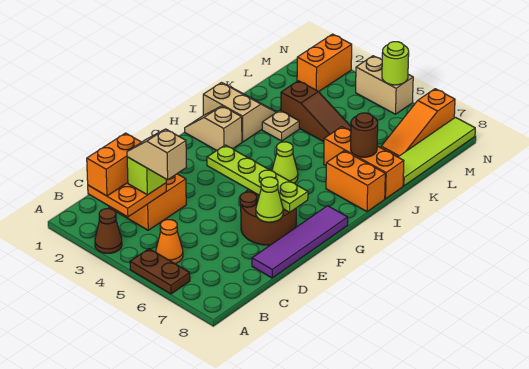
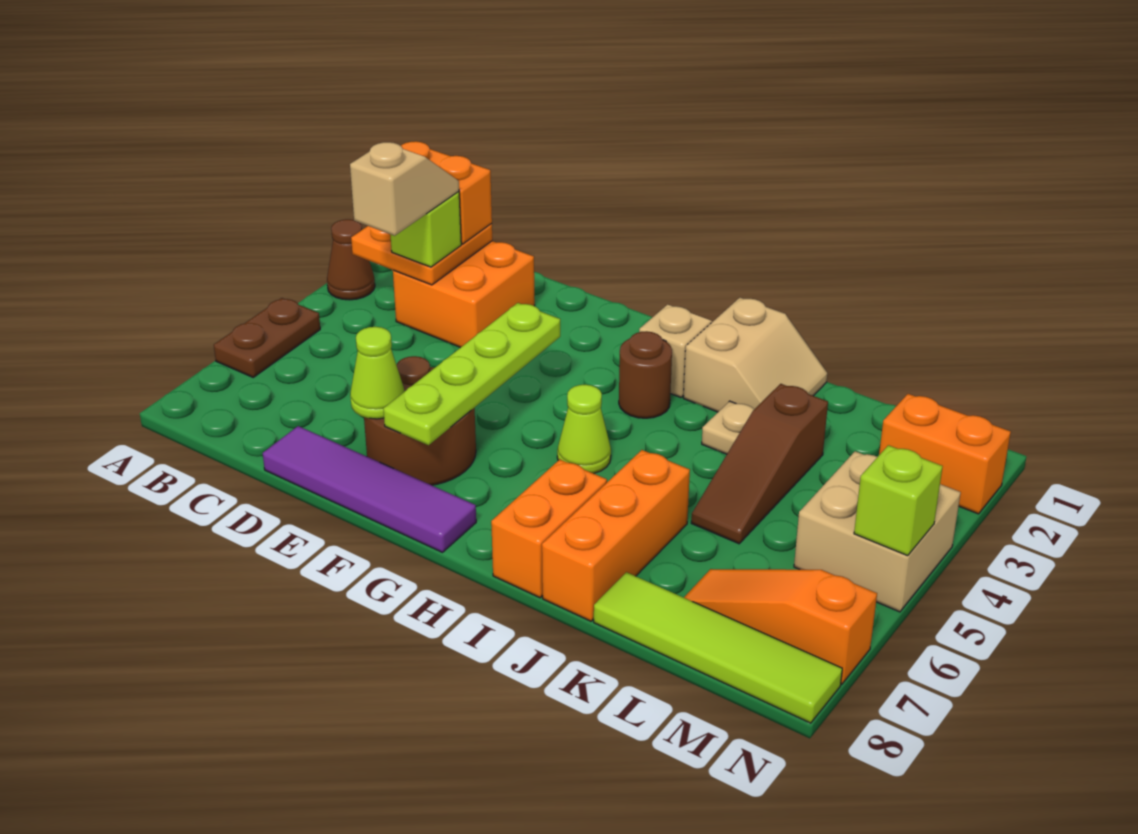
orange cone B5 level 1 -> none
brown round brick J7 level 2 -> brown round brick H3 level 1
tan brick N4:N5 level 1 -> tan brick M4:N5 level 1
lime round brick N5 level 2 -> lime brick N5 level 2

